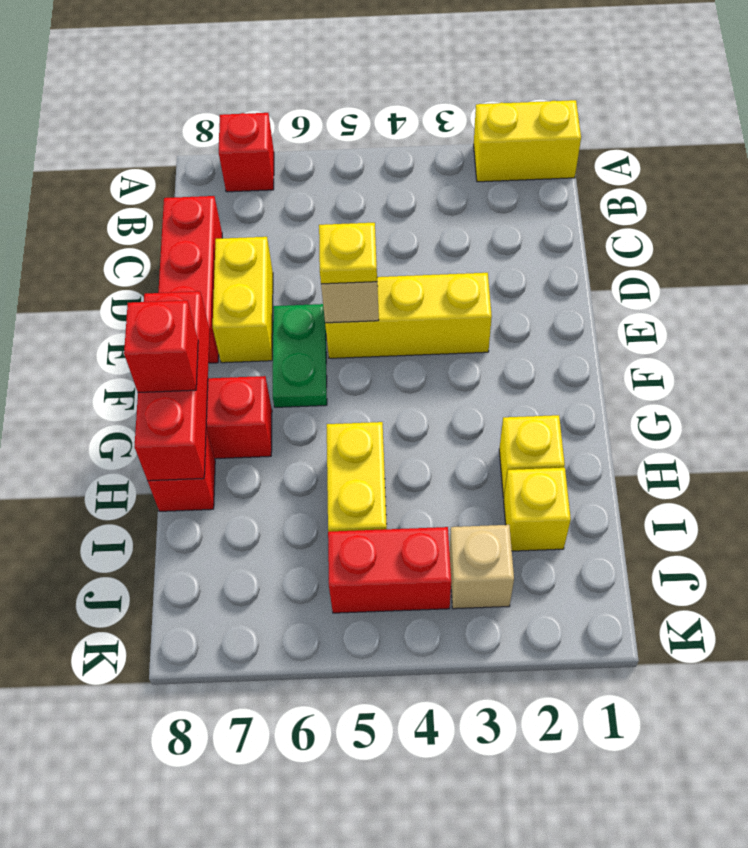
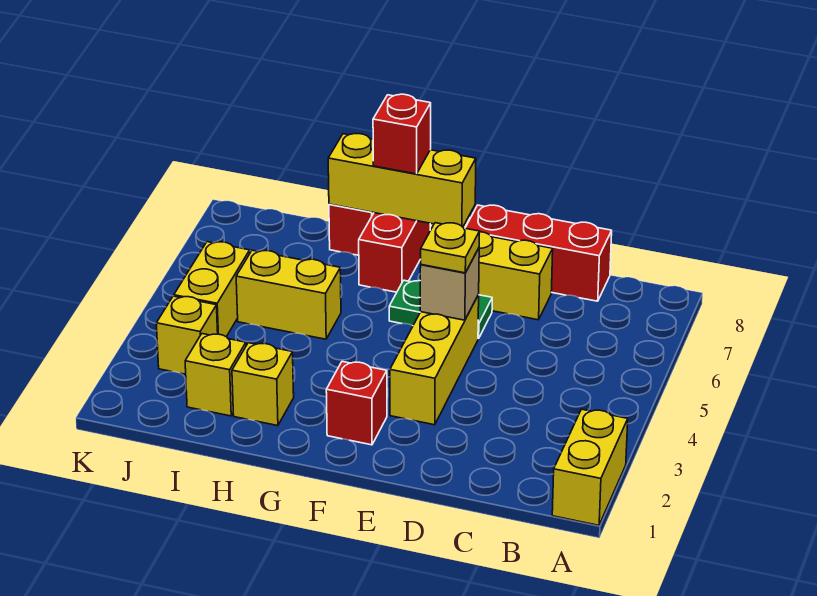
red brick A7 level 1 -> red brick F2 level 1
red brick F8:H8 level 2 -> yellow brick F8:H8 level 2
tan brick J3 level 1 -> yellow brick J3 level 1
red brick J4:J5 level 1 -> yellow brick J4:J5 level 1

